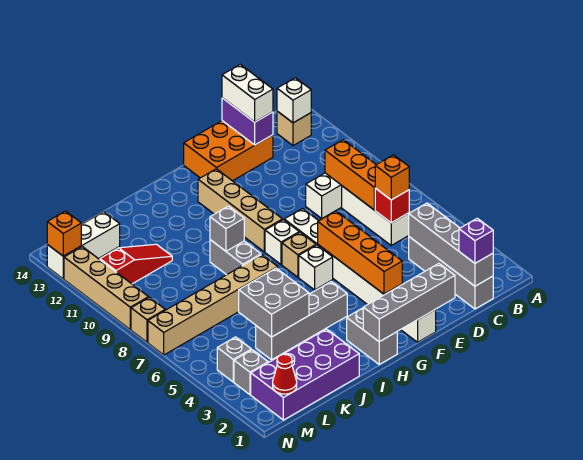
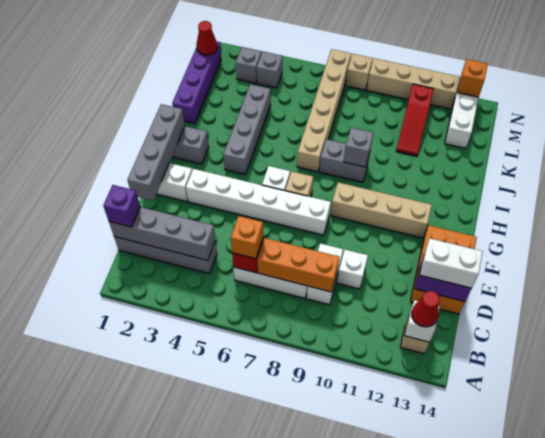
none -> red cone B13 level 3
orange brick F3:F6 level 2 -> none
white brick G8 level 1 -> white brick D10 level 1
purple brick J1:M2 level 1 -> purple brick J1:M1 level 1
grey brick J4:K5 level 2 -> none

